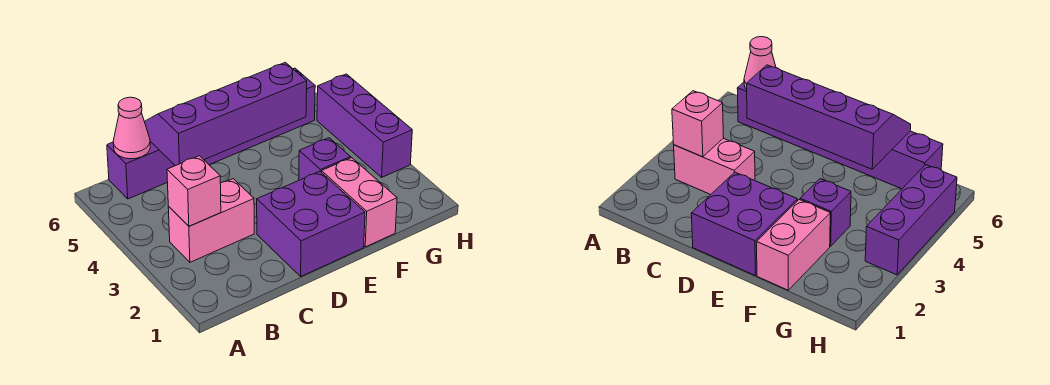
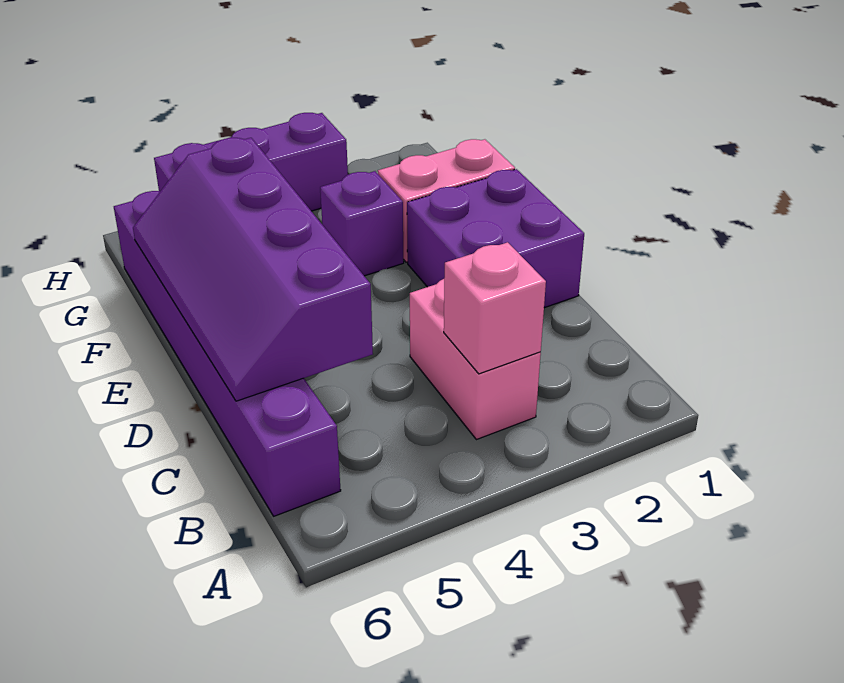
pink cone B6 level 2 -> none

